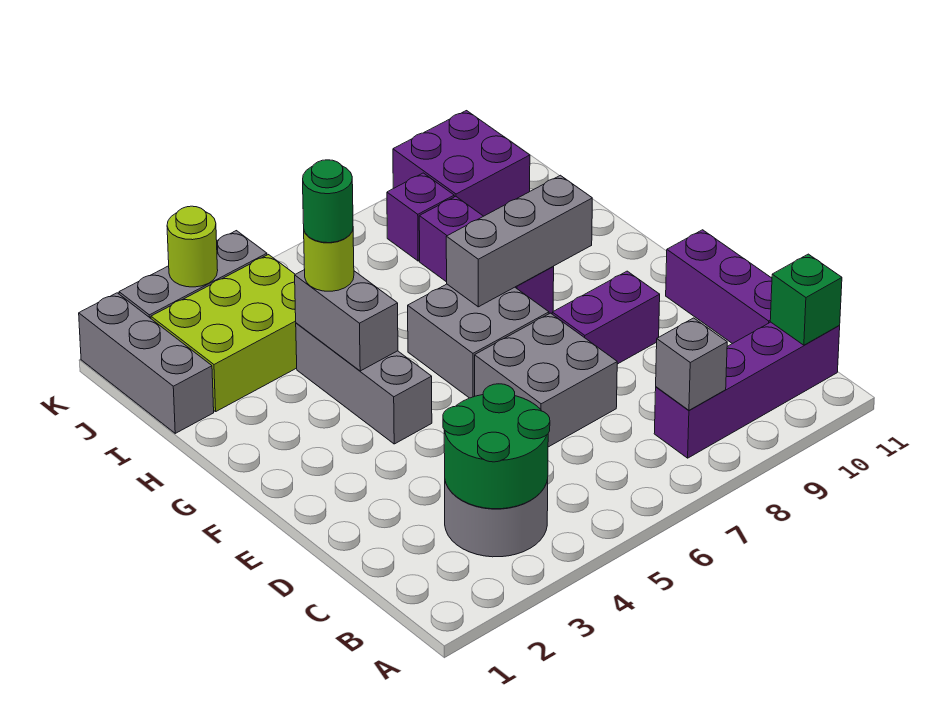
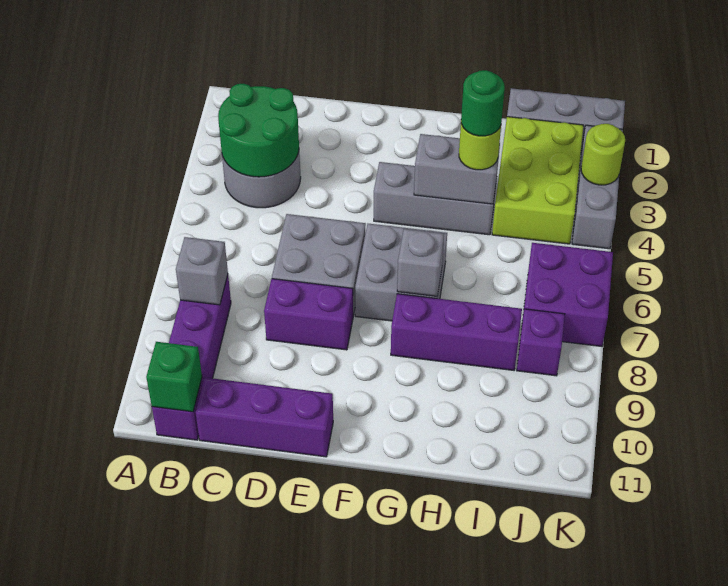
purple brick E8:E9 level 1 -> purple brick D8:E8 level 1
grey brick G7:G9 level 2 -> grey brick G7 level 2
purple brick J9:K10 level 1 -> purple brick J6:K7 level 1

